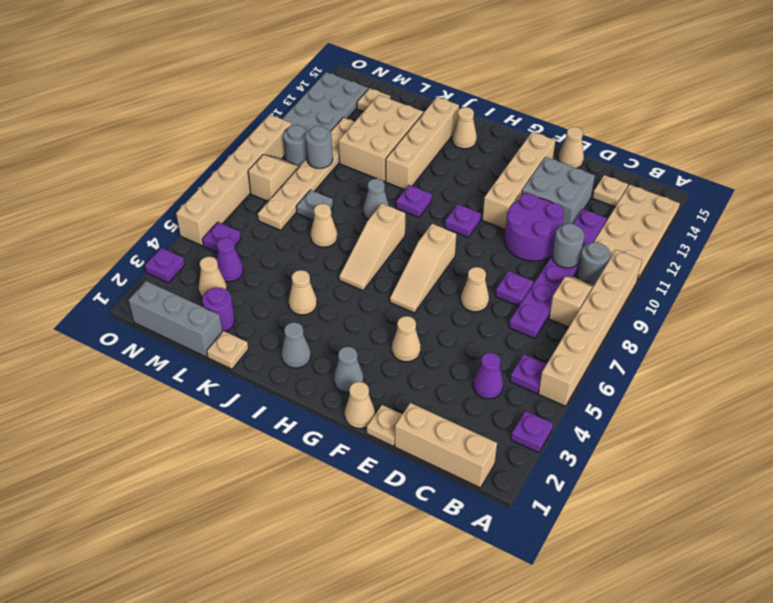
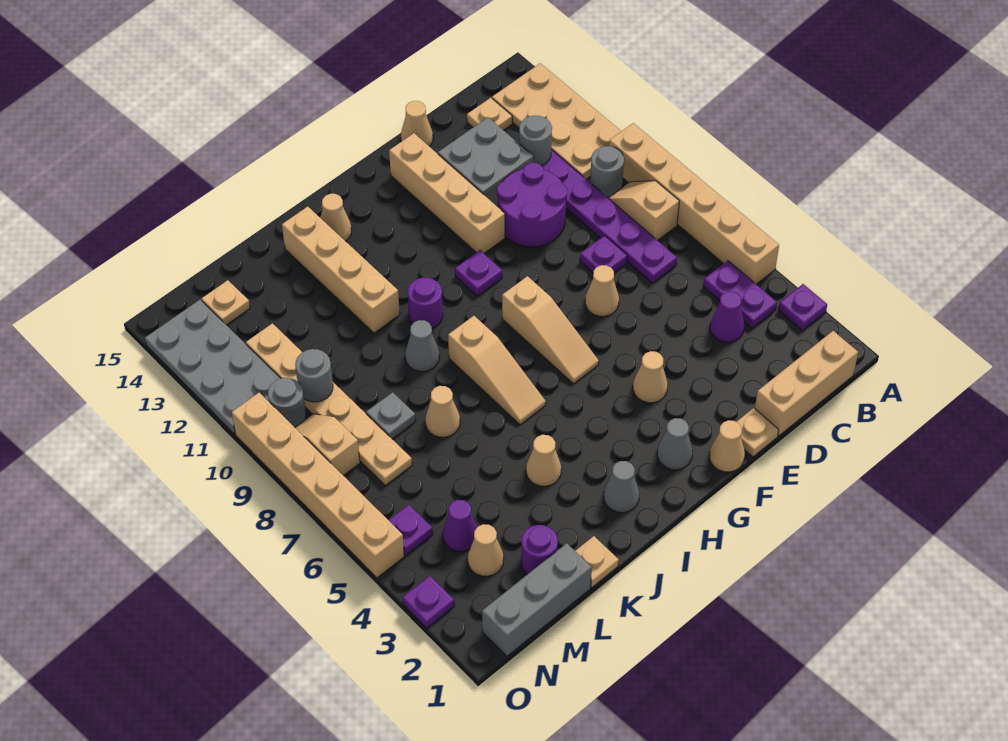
purple plate B5 level 1 -> purple plate B4:B5 level 1
grey round brick C10 level 2 -> grey round brick C12 level 2
purple plate I10 level 1 -> purple round brick I10 level 1
tan brick K11:L13 level 1 -> none

